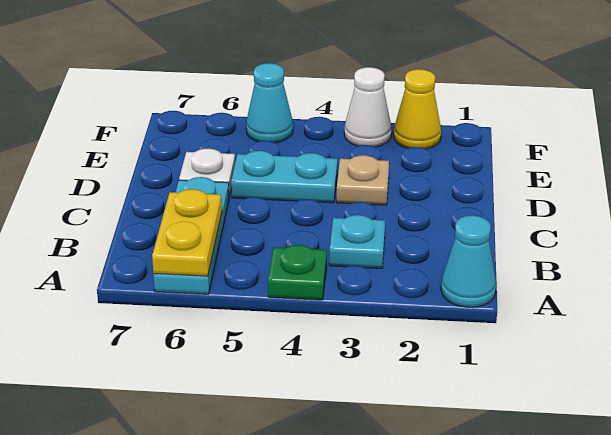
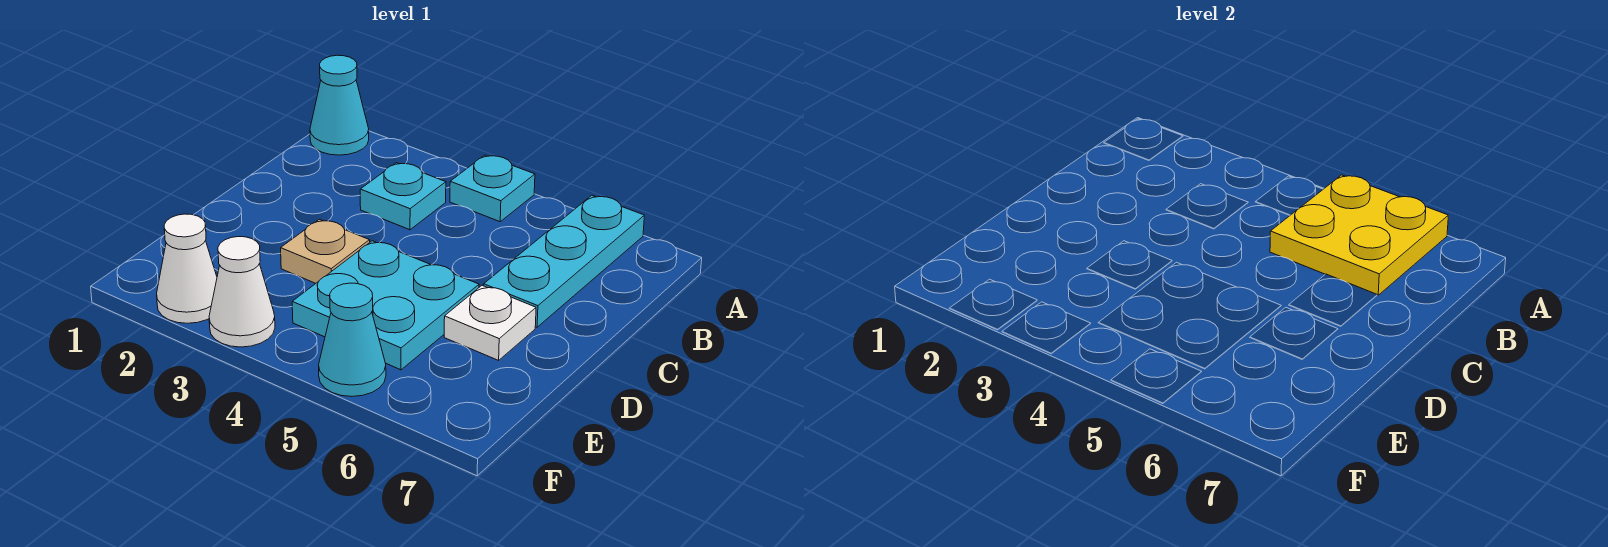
green plate A4 level 1 -> cyan plate A4 level 1
yellow plate A6:B6 level 2 -> yellow plate A5:B6 level 2
cyan plate D4:D5 level 1 -> cyan plate D4:E5 level 1
yellow cone F2 level 1 -> white cone F2 level 1

